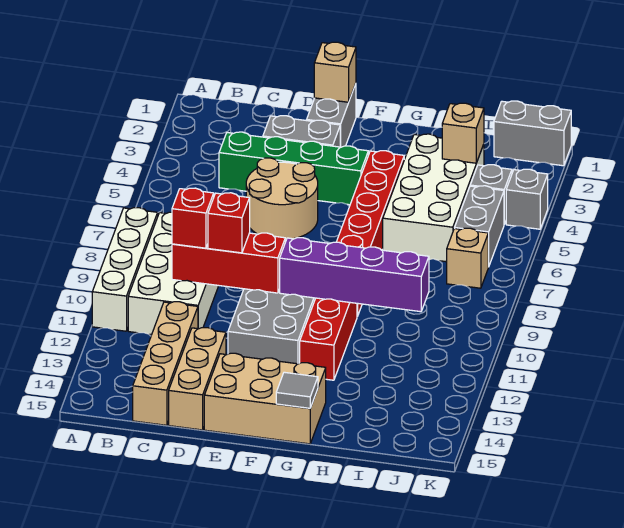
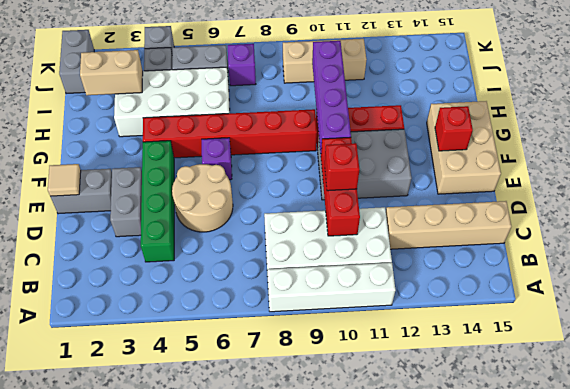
red brick C10 level 3 -> red brick F14 level 2
tan brick D13:D15 level 1 -> tan brick J9:J11 level 1
tan brick E1 level 2 -> tan tile E1 level 2
none -> purple brick F6 level 1
grey tile G15 level 2 -> none
tan brick I3 level 2 -> tan brick I2:I3 level 2
tan brick J7 level 1 -> purple brick J7 level 1

